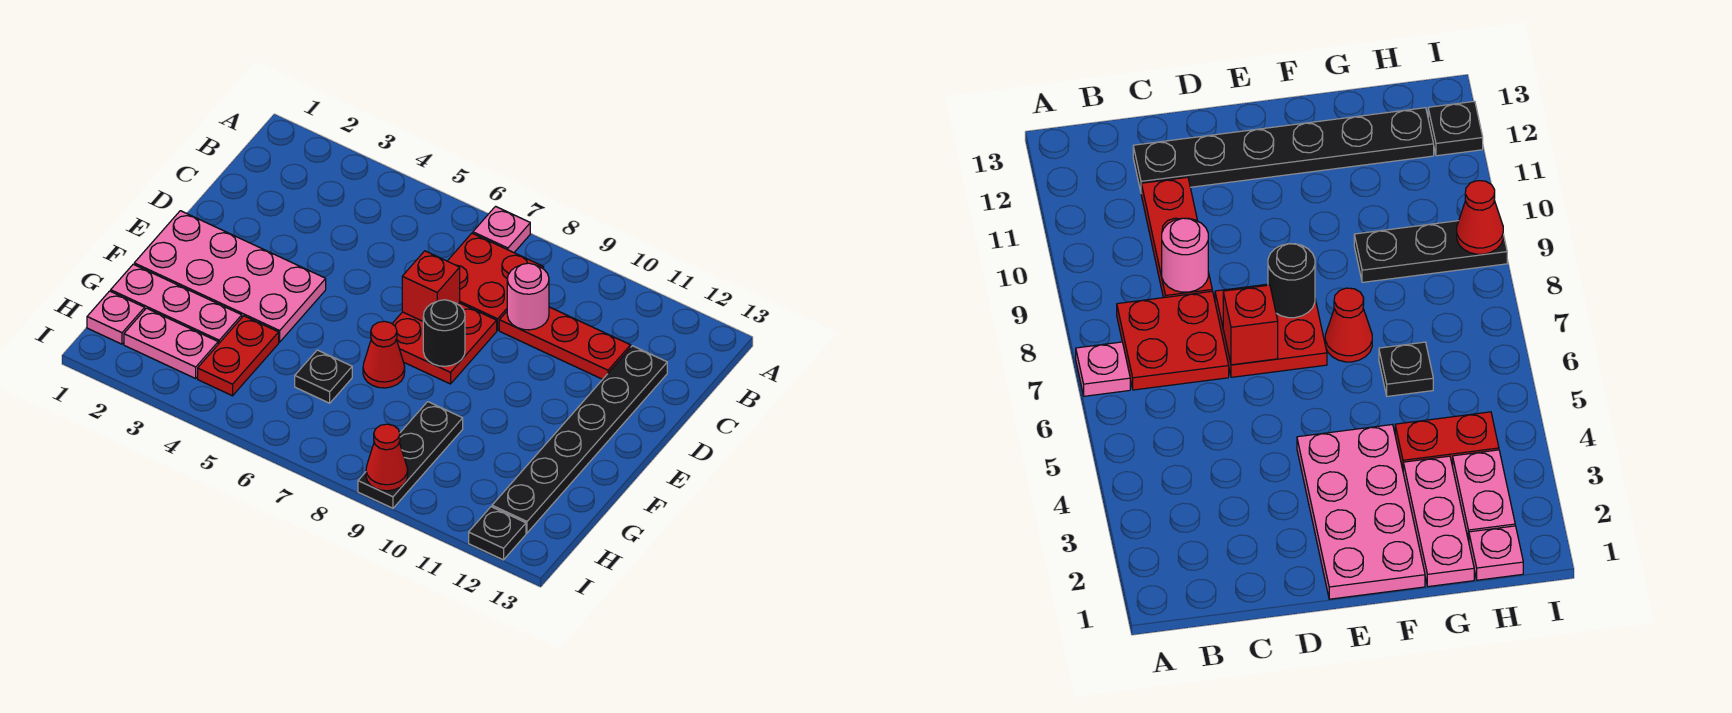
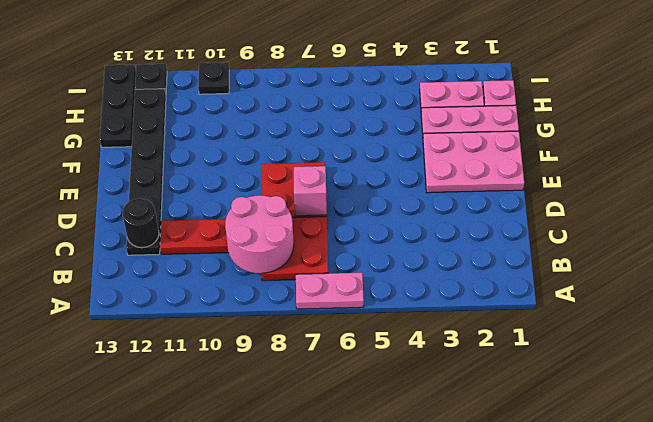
pink plate A7 level 1 -> pink plate A6:A7 level 1
pink round brick C9 level 2 -> pink round brick B8:C9 level 2
red brick D7 level 2 -> pink brick D7 level 2
pink plate E1:F4 level 1 -> pink plate E1:F3 level 1
black round brick E8 level 2 -> black round brick C12 level 2
red cone F7 level 1 -> none
red plate G4:H4 level 1 -> none
black plate G6 level 1 -> black plate I10 level 1
black plate G9:I9 level 1 -> black plate G13:I13 level 1
red cone I9 level 2 -> none

